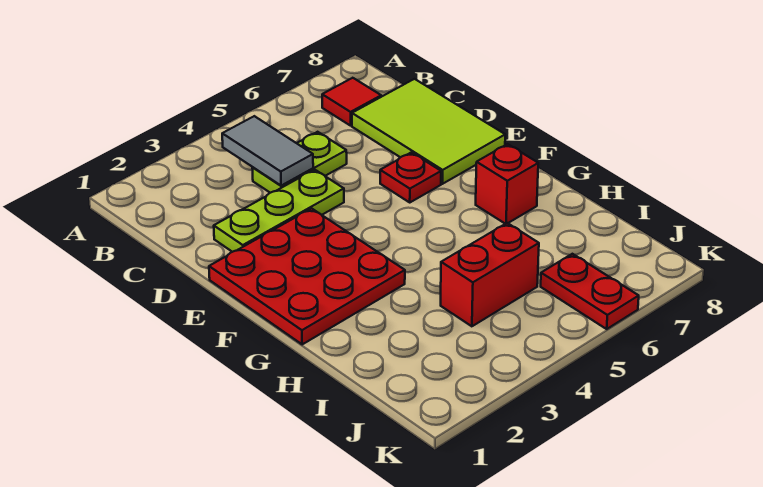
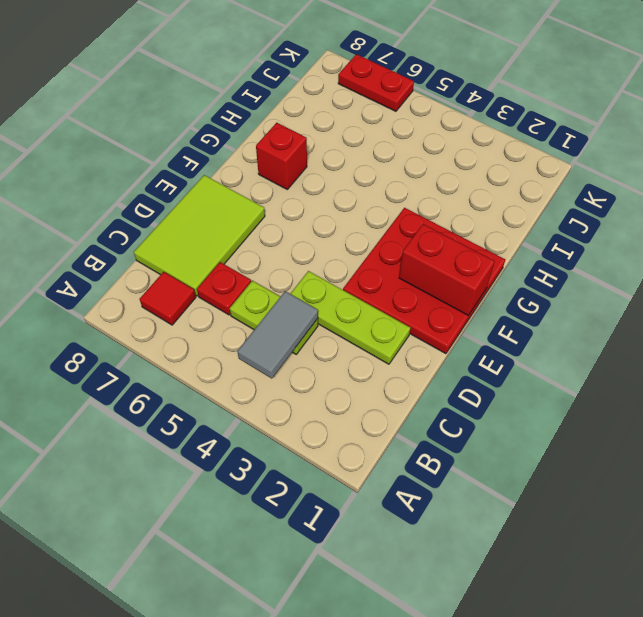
red plate E6 level 1 -> red plate C6 level 1
red brick I4:I5 level 1 -> red brick F1:F2 level 2
red plate J6:K6 level 1 -> red plate K6:K7 level 1

